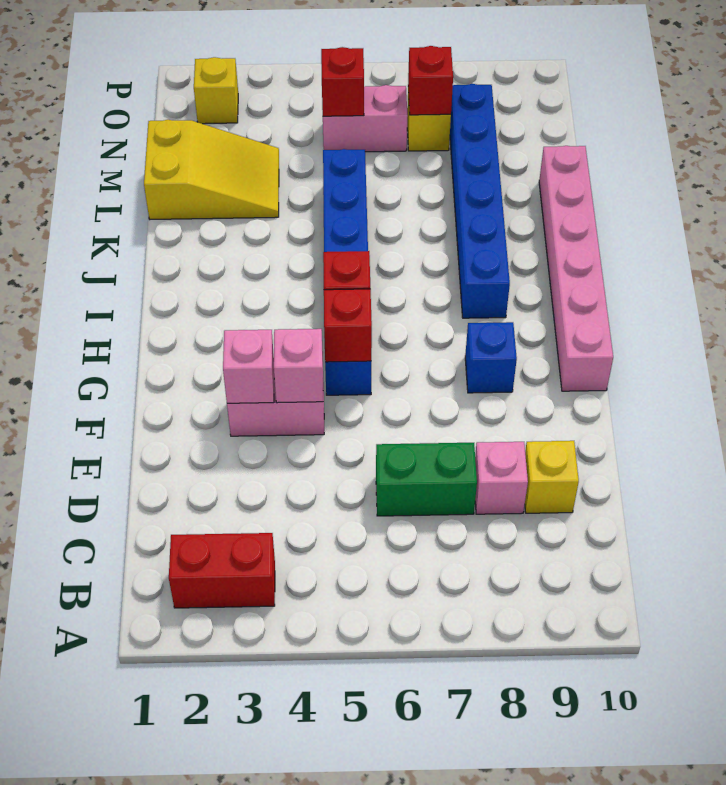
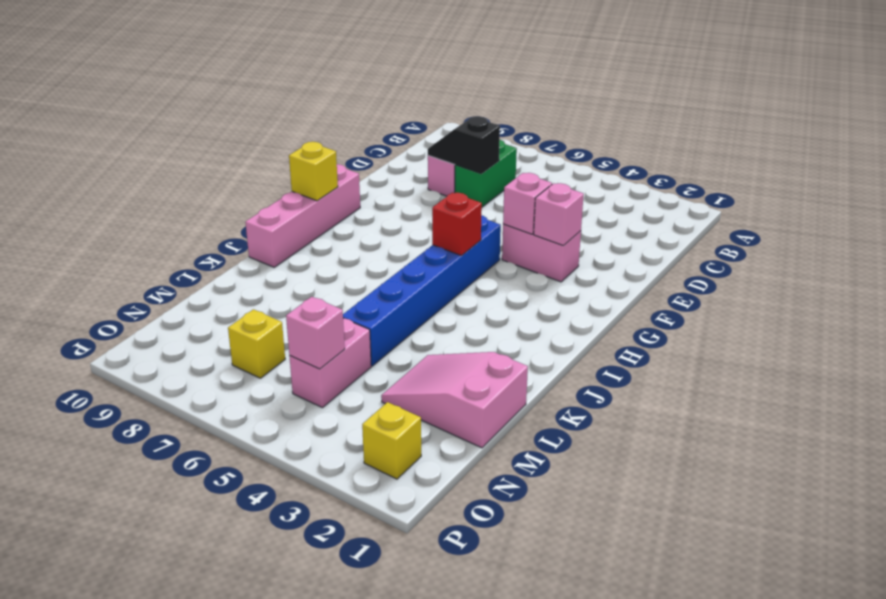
red brick B2:B3 level 1 -> none
green brick D6:D7 level 1 -> green brick C7:D7 level 1
none -> black slope D7:D8 level 2 top 7
yellow brick D9 level 1 -> yellow brick H10 level 2
red brick G5 level 2 -> none
blue brick G8 level 1 -> none
pink brick G10:L10 level 1 -> pink brick G10:J10 level 1
blue brick I8:N8 level 1 -> none
yellow slope L1:M3 level 1 top 1 -> pink slope L1:M3 level 1 top 1
pink brick N5:N6 level 1 -> pink brick M5:N5 level 1
red brick N5 level 2 -> pink brick N5 level 2
red brick N7 level 2 -> none

